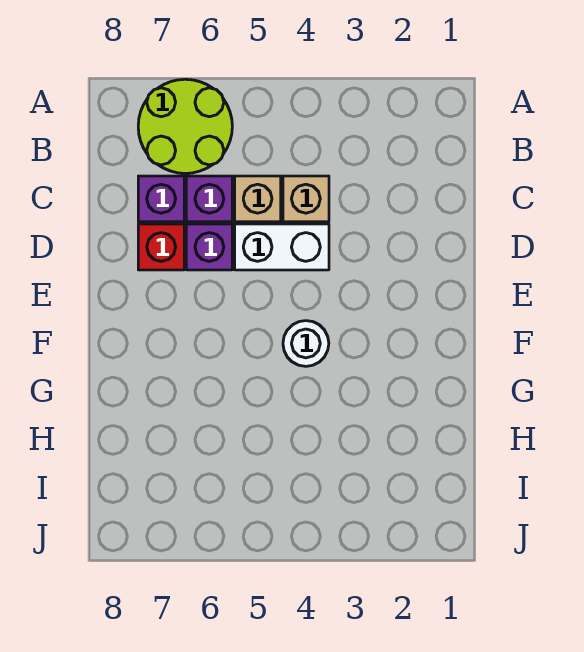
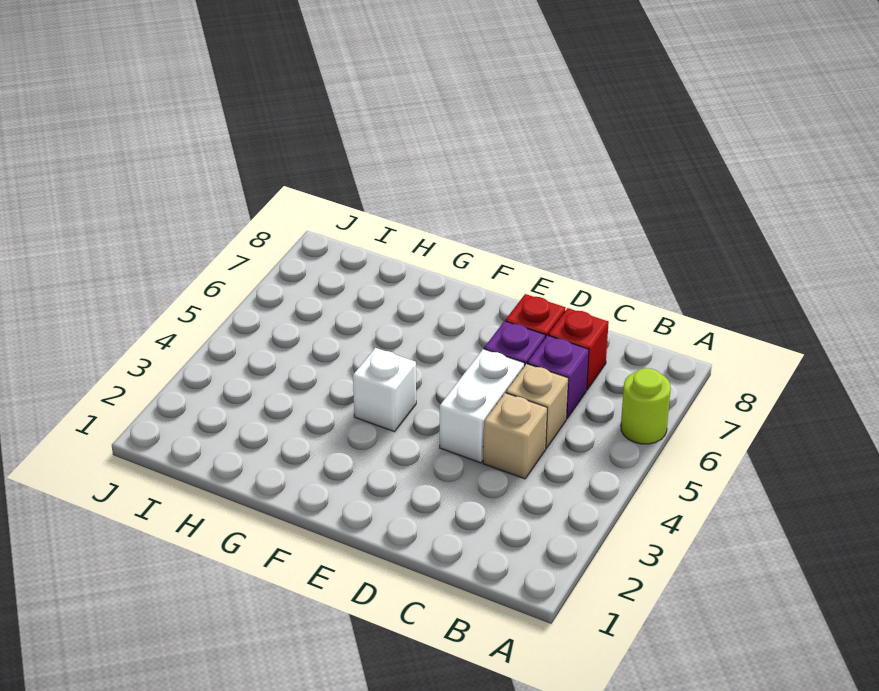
lime round brick A6:B7 level 1 -> lime round brick A6 level 1
purple brick C7 level 1 -> red brick C7 level 1
white round brick F4 level 1 -> white brick F4 level 1

